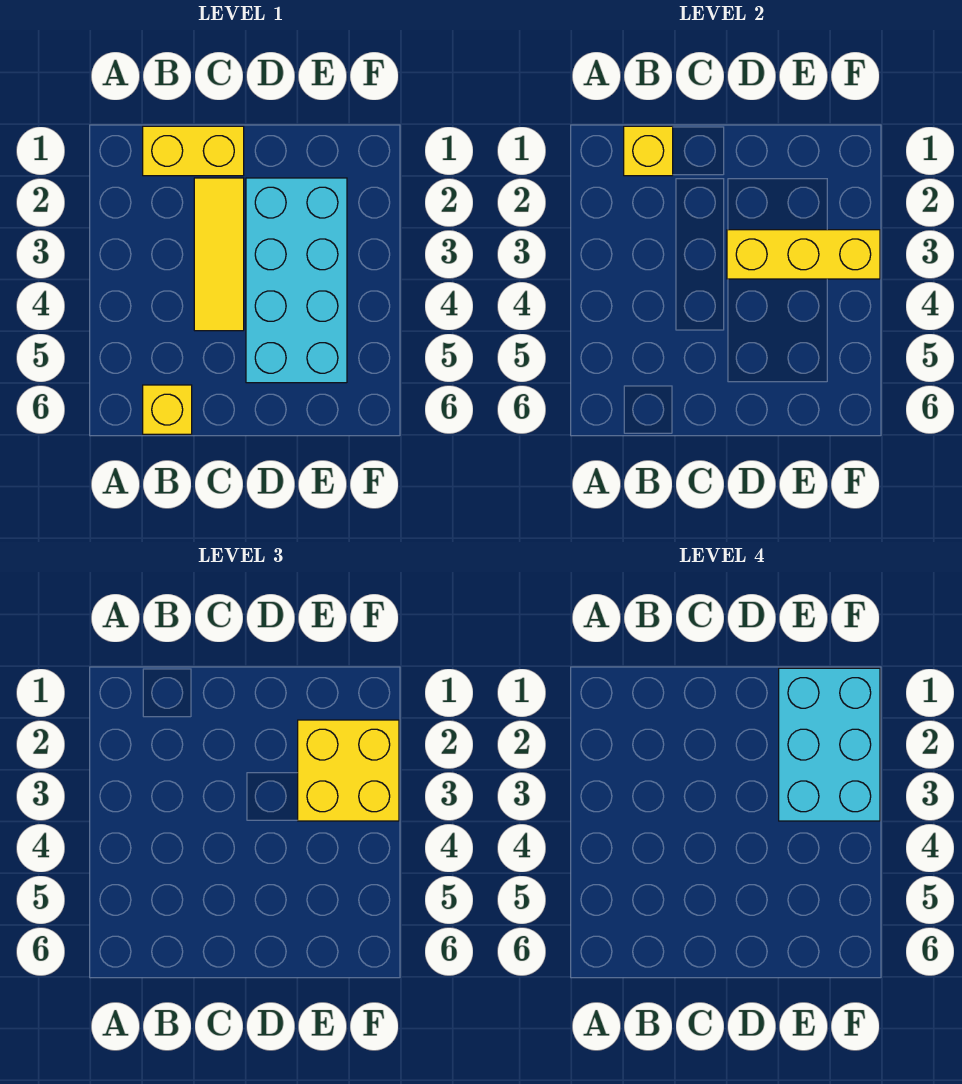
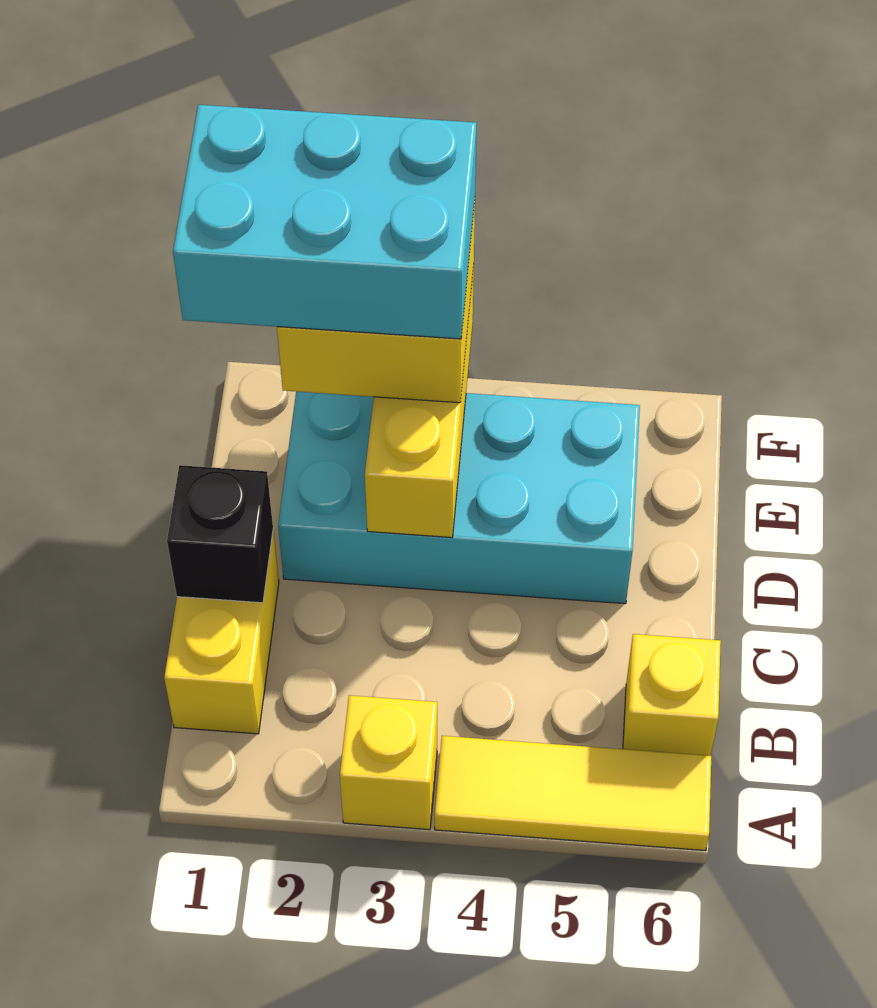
yellow brick B1 level 2 -> yellow brick A3 level 1
none -> black brick C1 level 2
yellow tile C2:C4 level 1 -> yellow tile A4:A6 level 1

